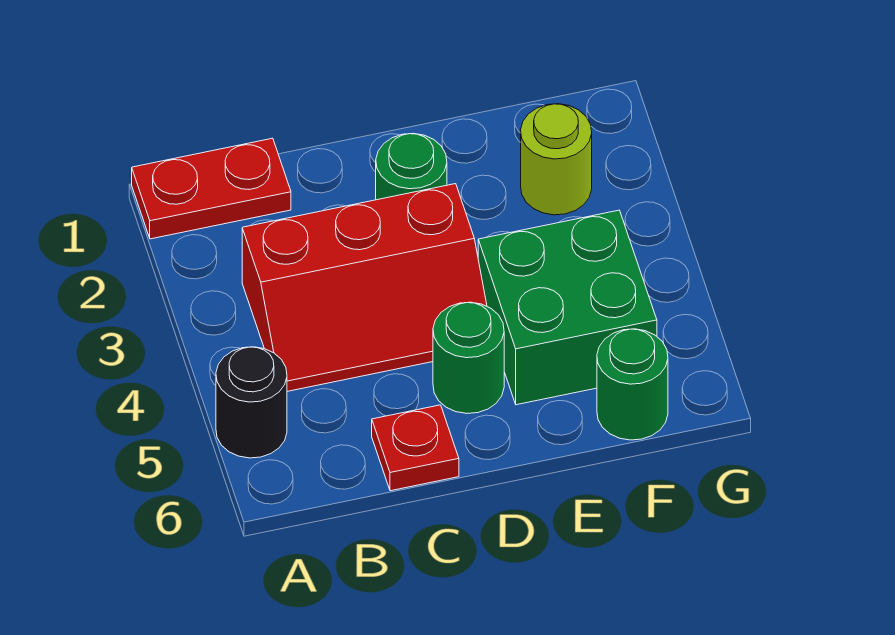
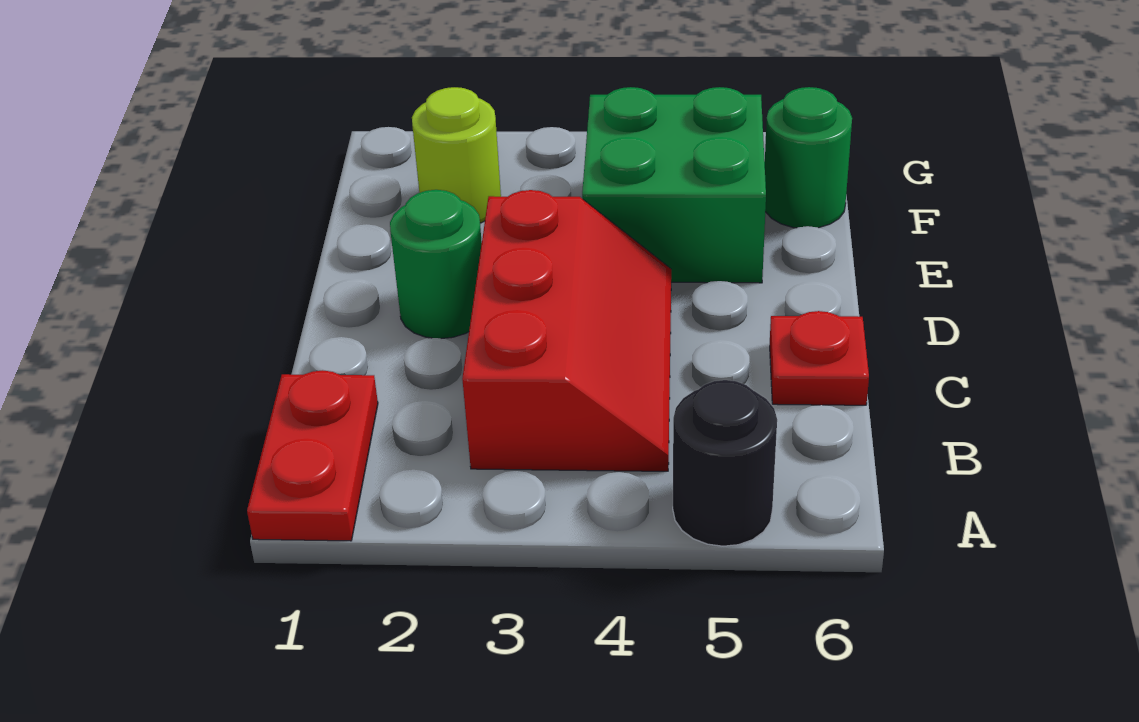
green round brick D5 level 1 -> none

